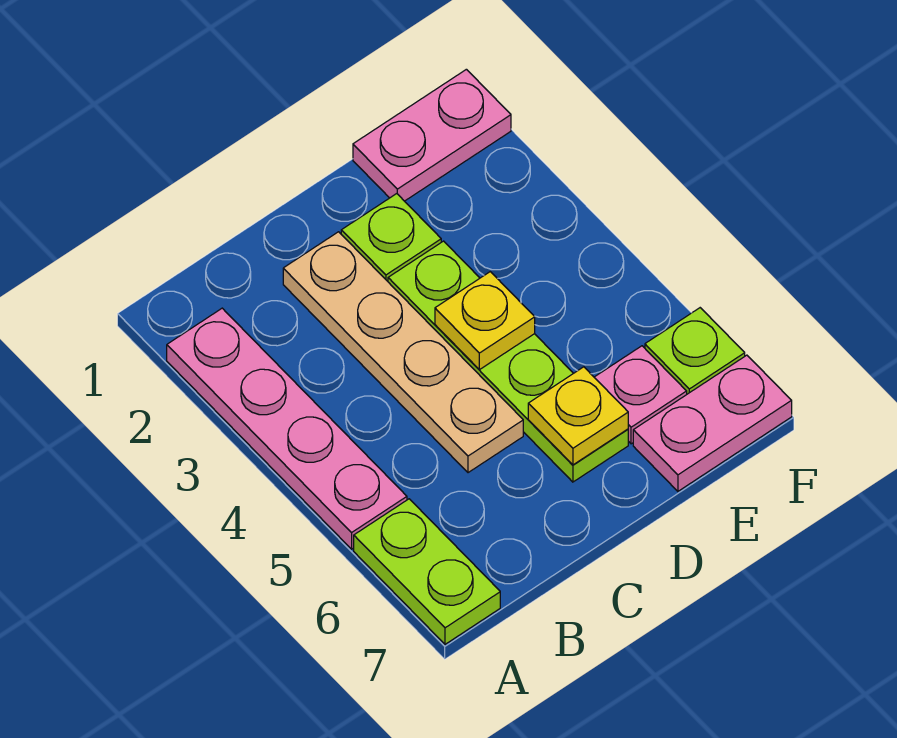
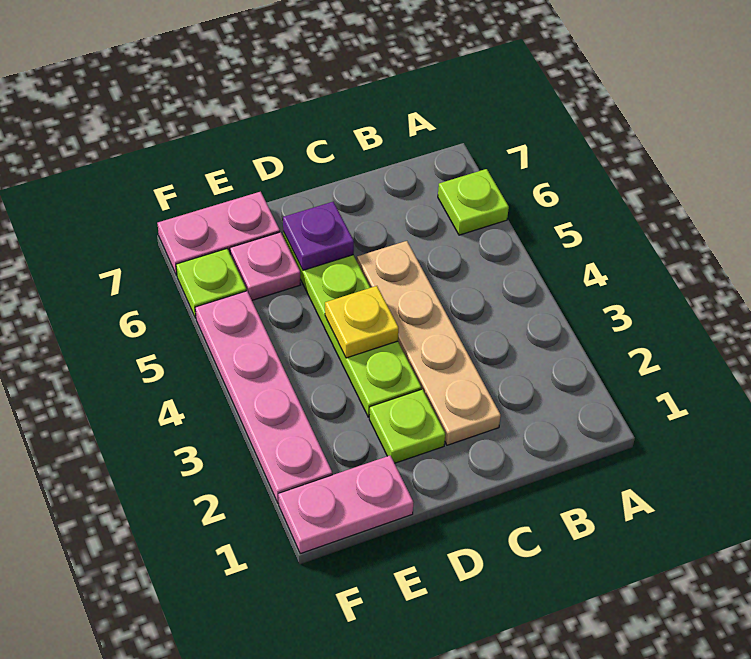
pink plate A2:A5 level 1 -> pink plate F2:F5 level 1
lime plate A6:A7 level 1 -> lime plate A6 level 1
yellow plate D6 level 2 -> purple plate D6 level 2

